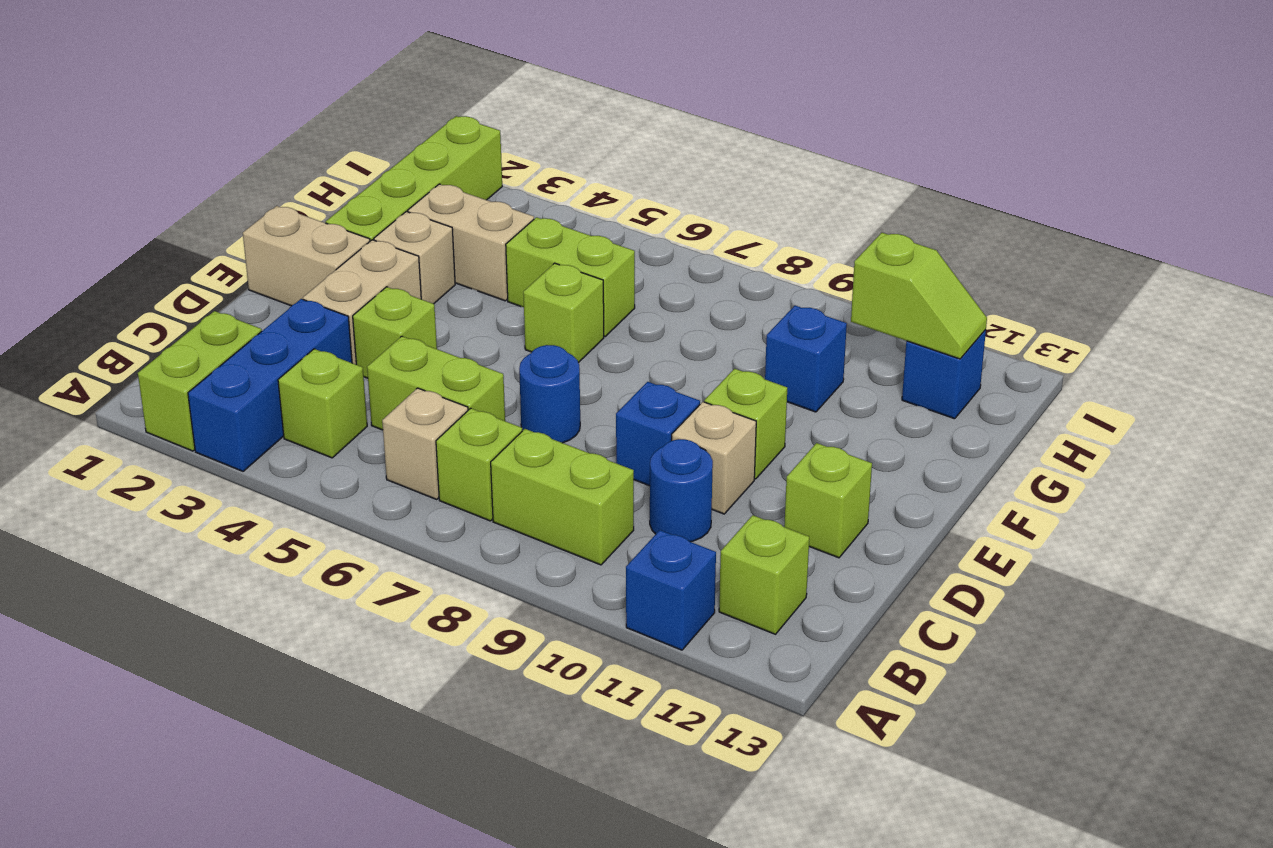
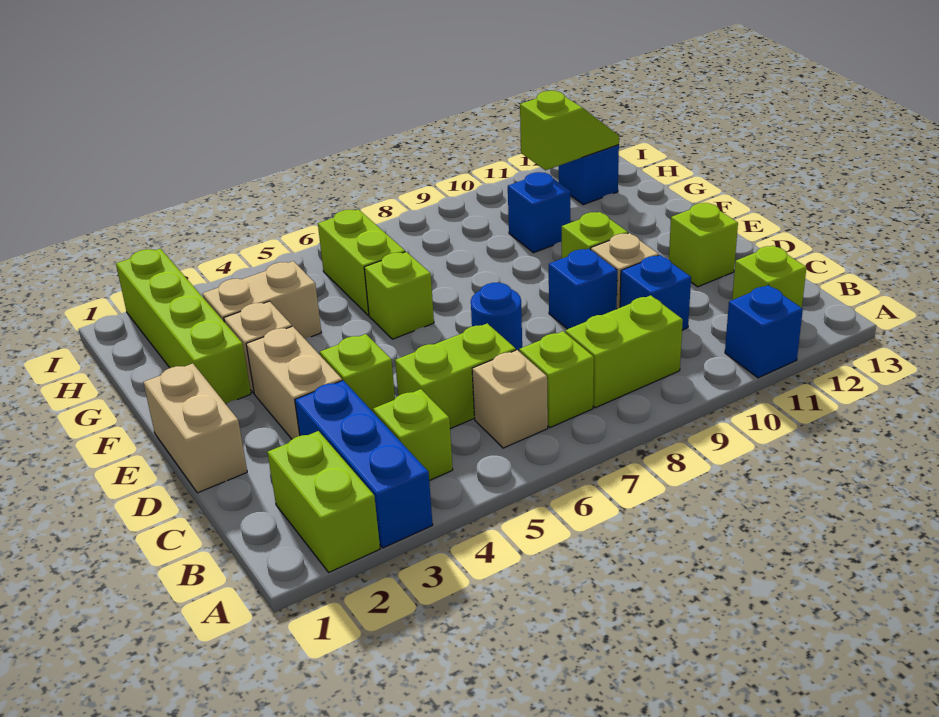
blue round brick C10 level 1 -> blue brick C10 level 1
tan brick E1:E2 level 1 -> tan brick D1:E1 level 1
lime brick G5:G6 level 1 -> lime brick G6:H6 level 1

